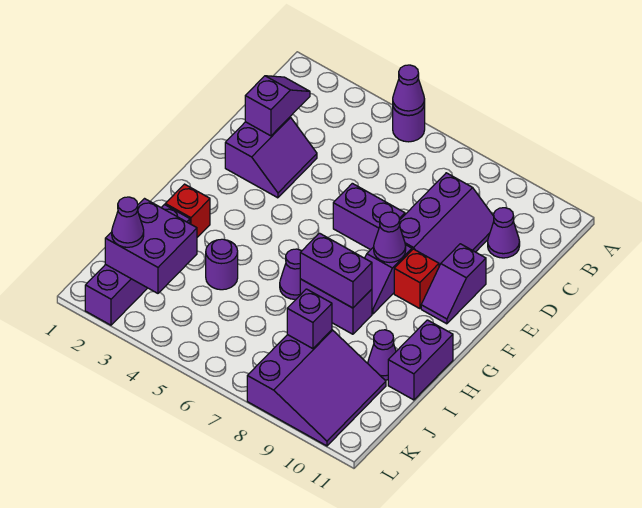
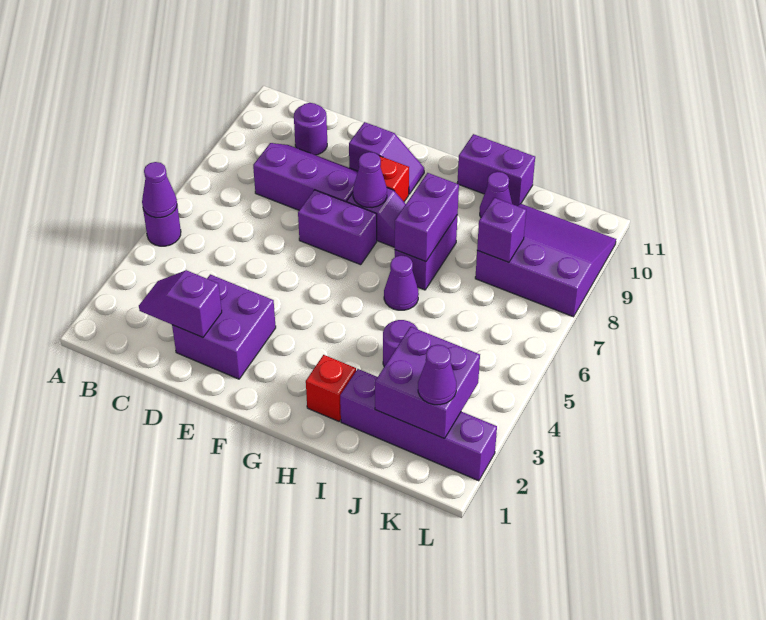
purple cone C10 level 1 -> purple round brick C10 level 1
purple slope D2:E3 level 1 top 2 -> purple brick D2:E3 level 1
purple brick E6:E7 level 1 -> purple brick E7:F7 level 1

